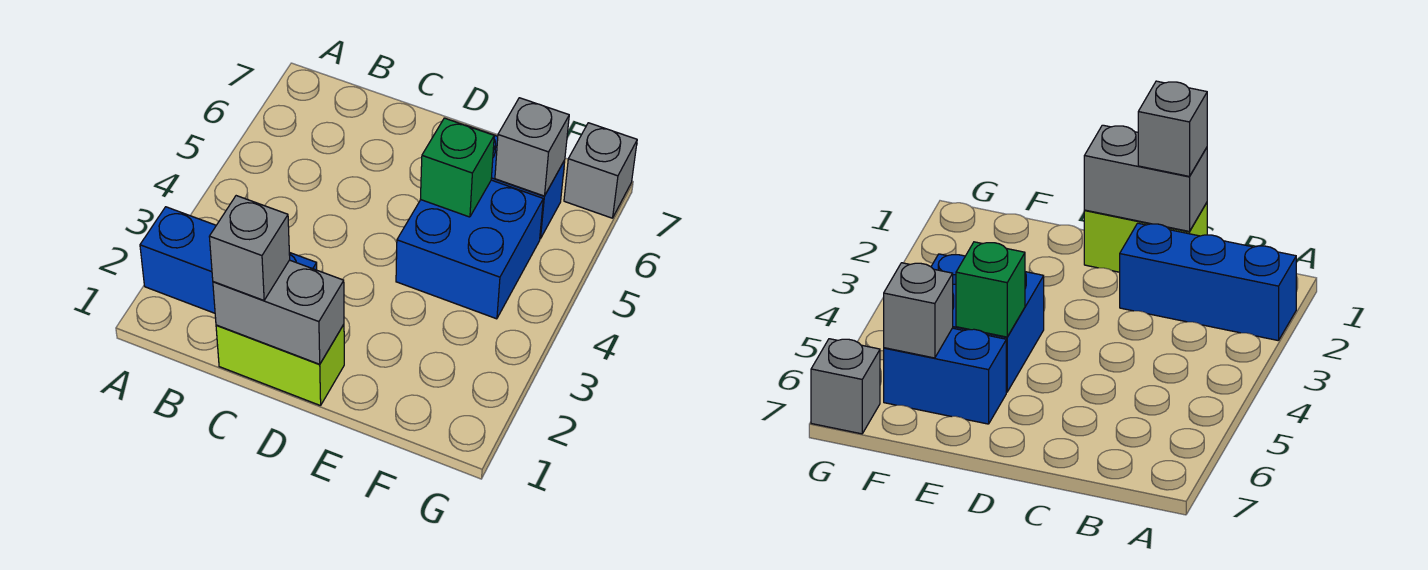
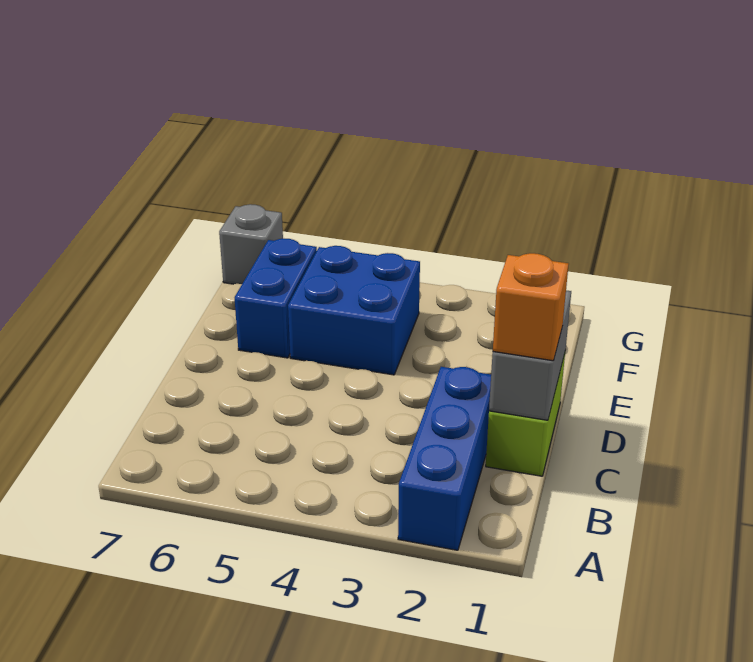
grey brick C1 level 3 -> orange brick C1 level 3
green brick E5 level 2 -> none
grey brick F6 level 2 -> none

